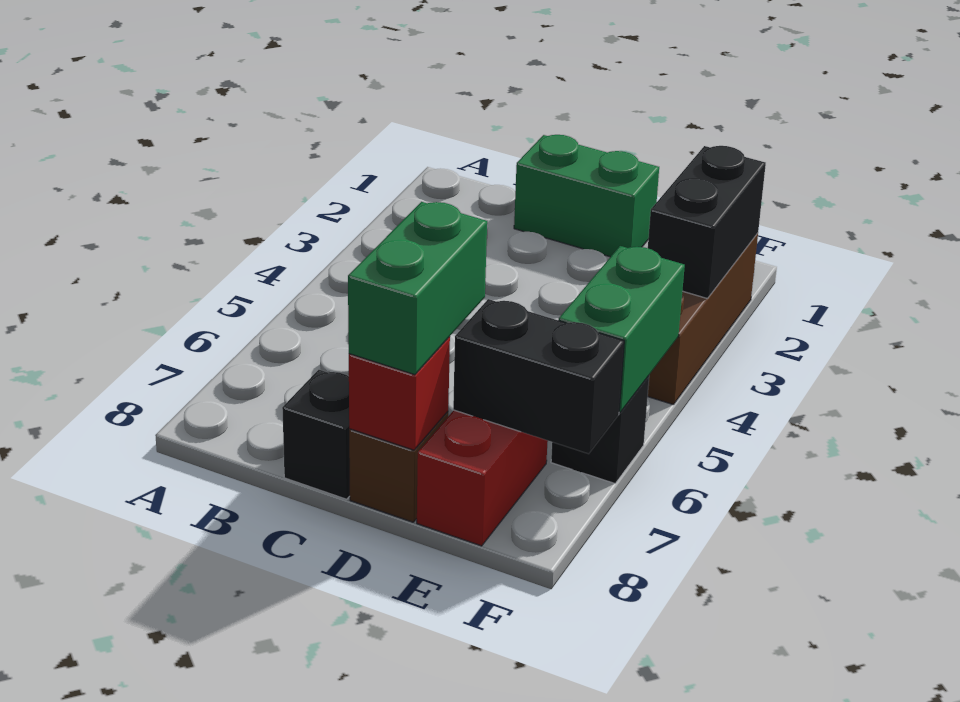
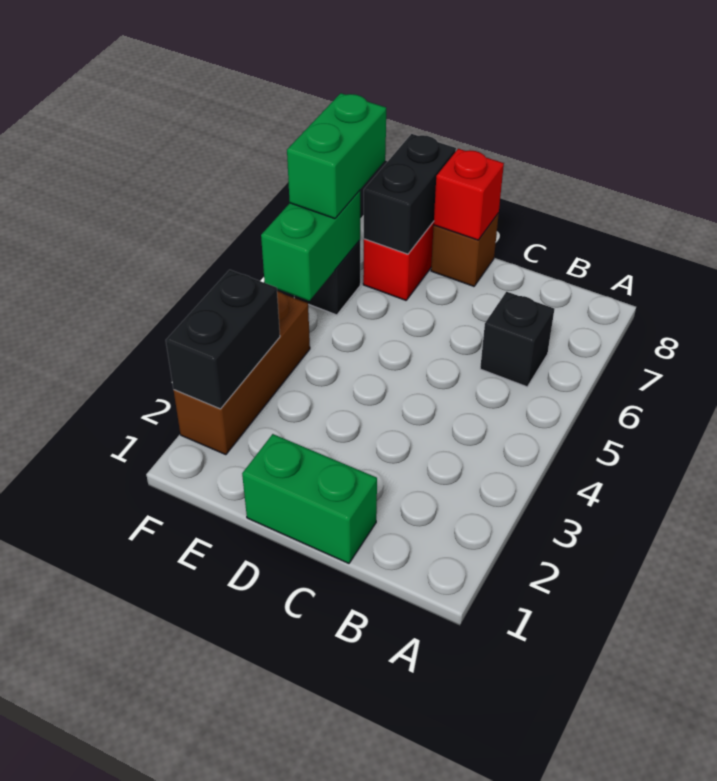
black brick C8 level 1 -> black brick B6 level 1
green brick D7:D8 level 3 -> green brick F6:F7 level 3
black brick E7:F7 level 2 -> black brick E7:E8 level 2

